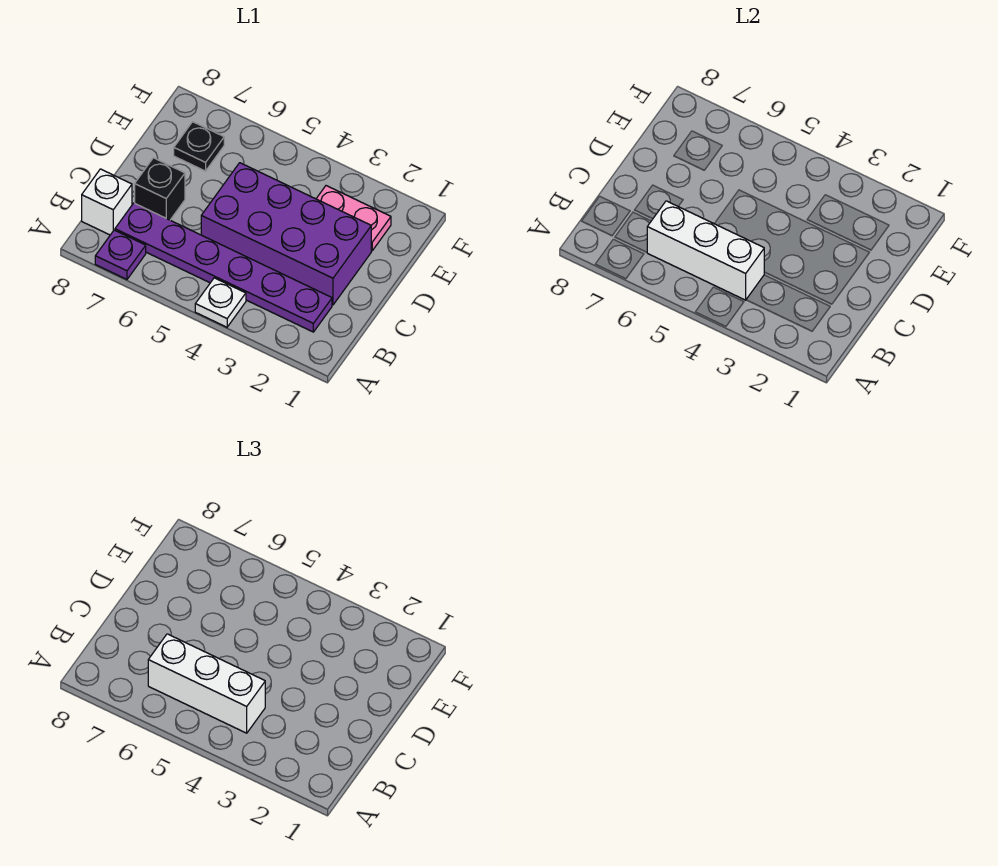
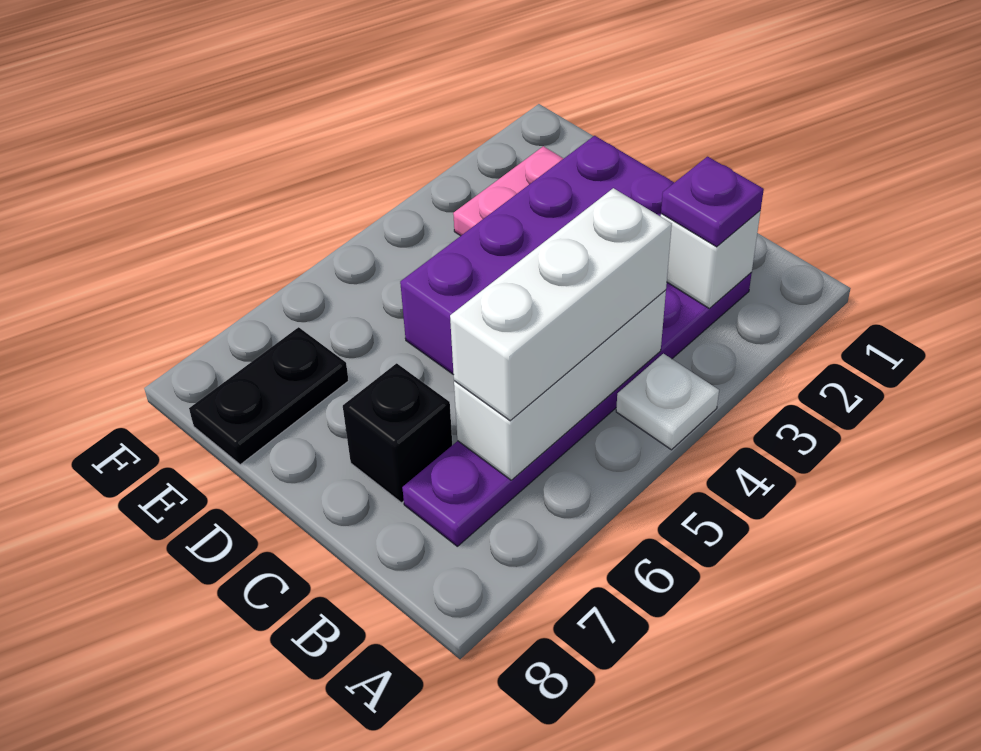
purple plate A7 level 1 -> purple plate B2 level 3
white brick B8 level 1 -> white brick B2 level 2
black plate E7 level 1 -> black plate E7:E8 level 1

